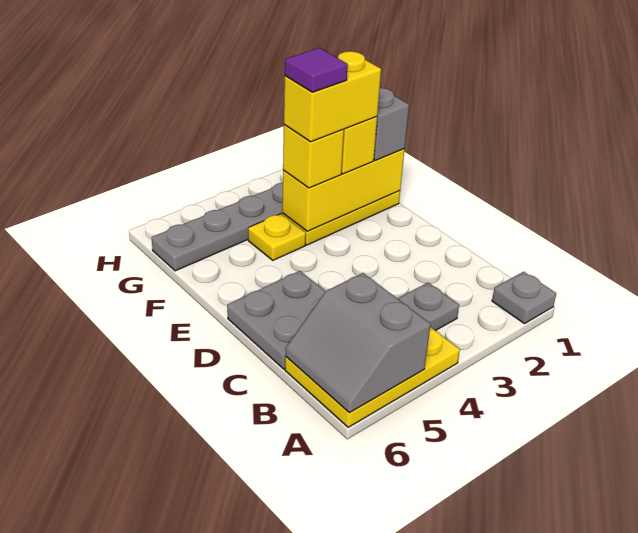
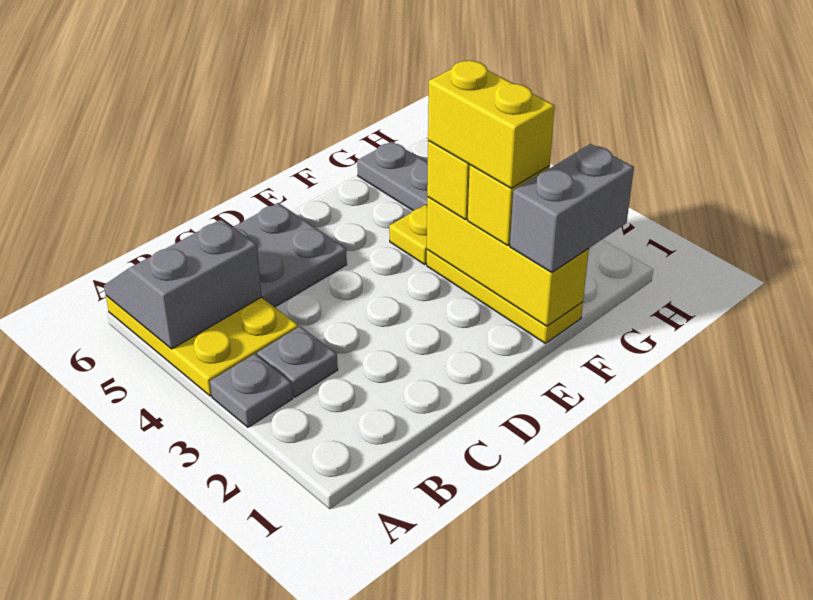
grey plate A1 level 1 -> grey plate A3 level 1
purple tile F3 level 5 -> none

